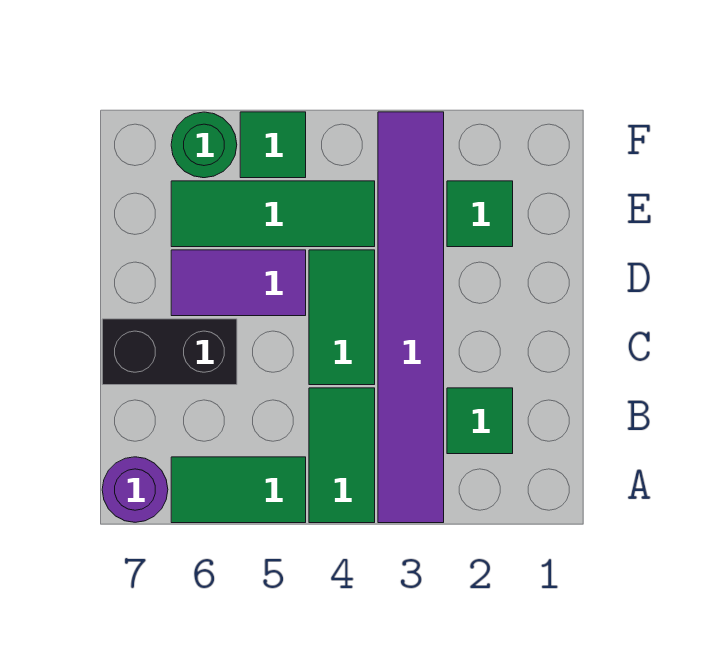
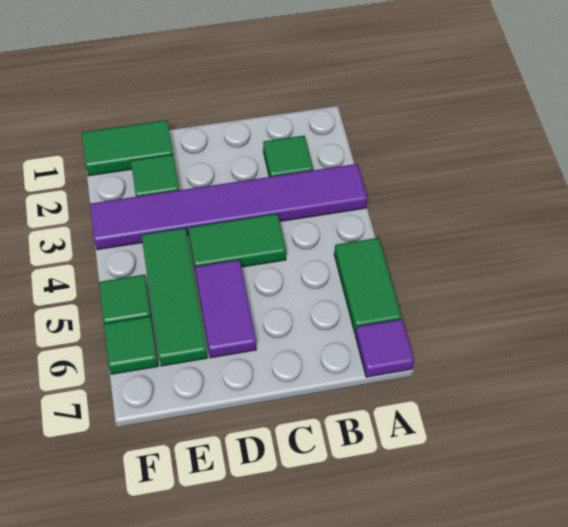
green tile A4:B4 level 1 -> green tile E1:F1 level 1
purple round brick A7 level 1 -> purple tile A7 level 1
black brick C6:C7 level 1 -> none
green round brick F6 level 1 -> green tile F6 level 1

